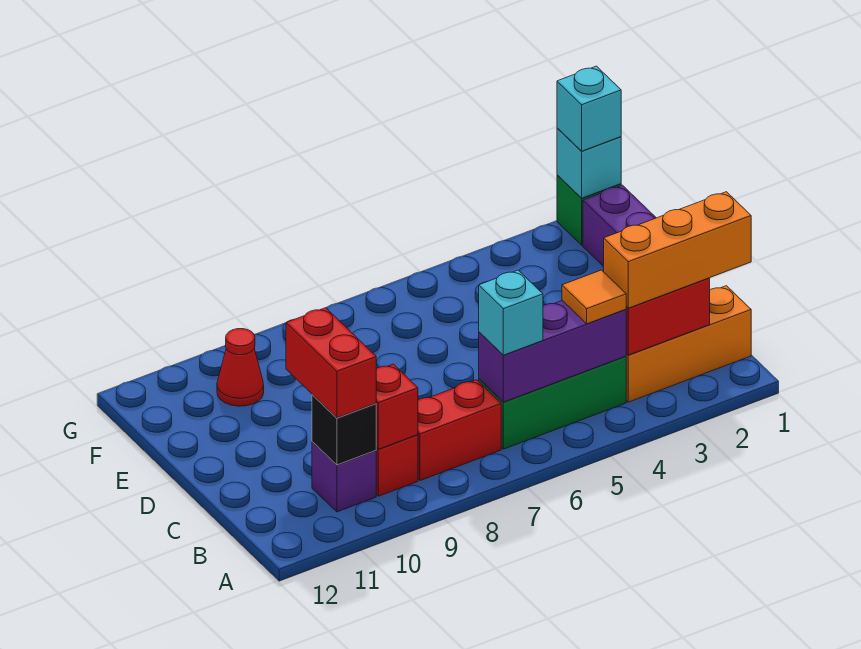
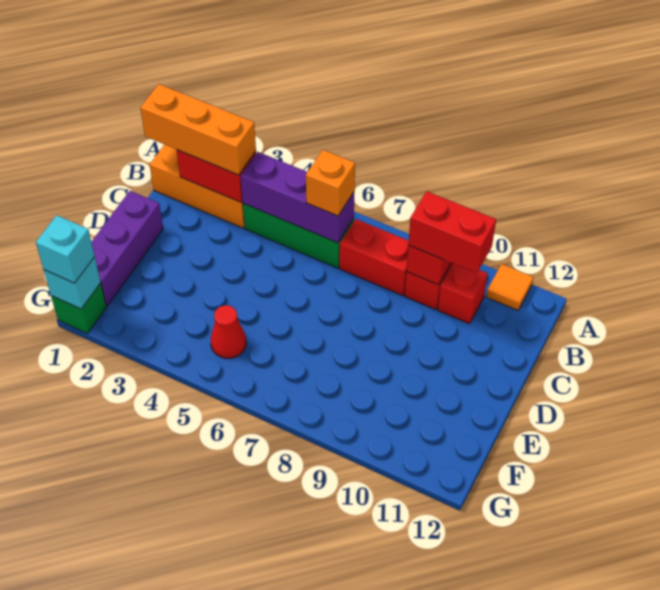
orange tile B4 level 3 -> orange tile A11 level 1
cyan brick B6 level 3 -> orange brick B6 level 3
purple brick B10 level 1 -> red brick B10 level 1
black brick B10 level 2 -> none
red brick B10:C10 level 3 -> red brick B9:B10 level 3
red cone F10 level 1 -> red cone F5 level 1

